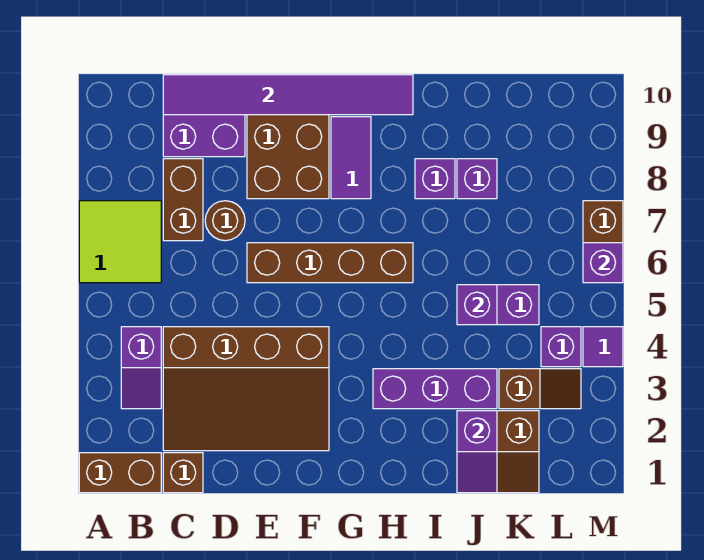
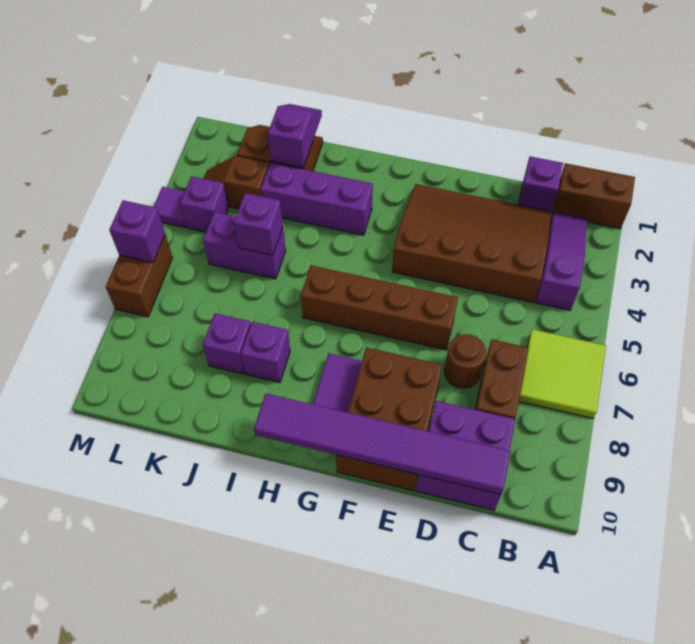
purple slope B3:B4 level 1 top 4 -> purple slope B2:B4 level 1 top 4
brown brick C1 level 1 -> purple brick C1 level 1

